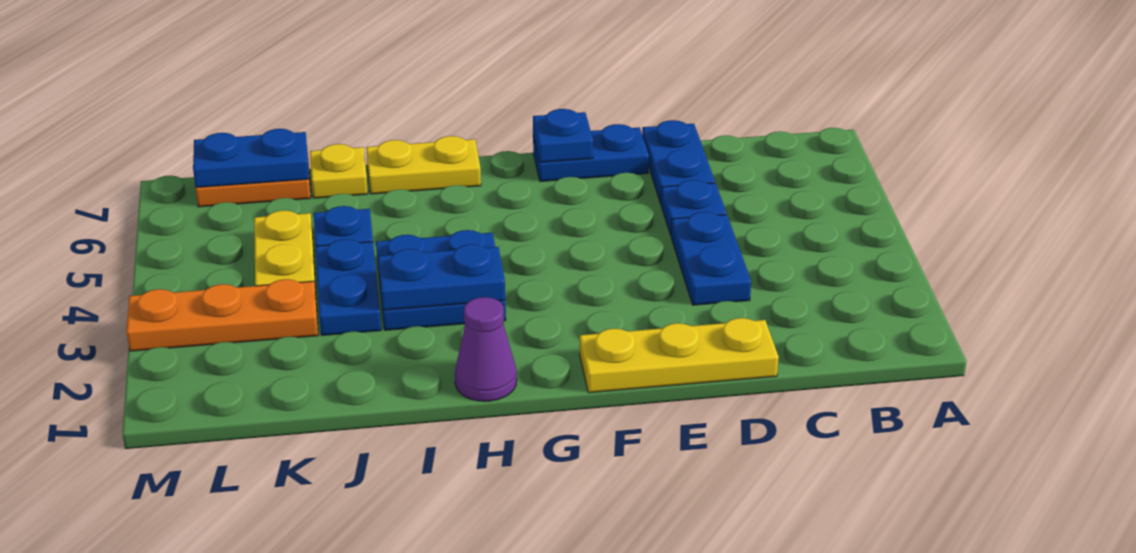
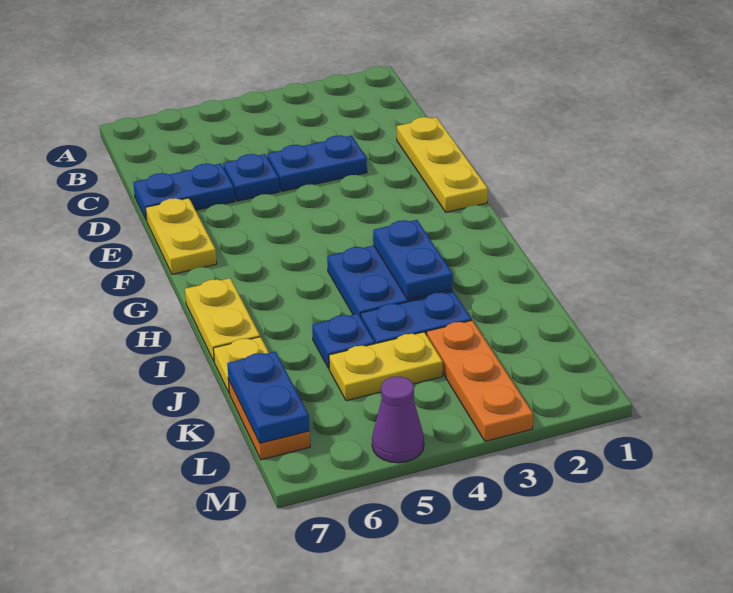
blue plate E7:F7 level 1 -> yellow plate E7:F7 level 1
blue plate F7 level 2 -> none
purple cone H1 level 1 -> purple cone M5 level 1

